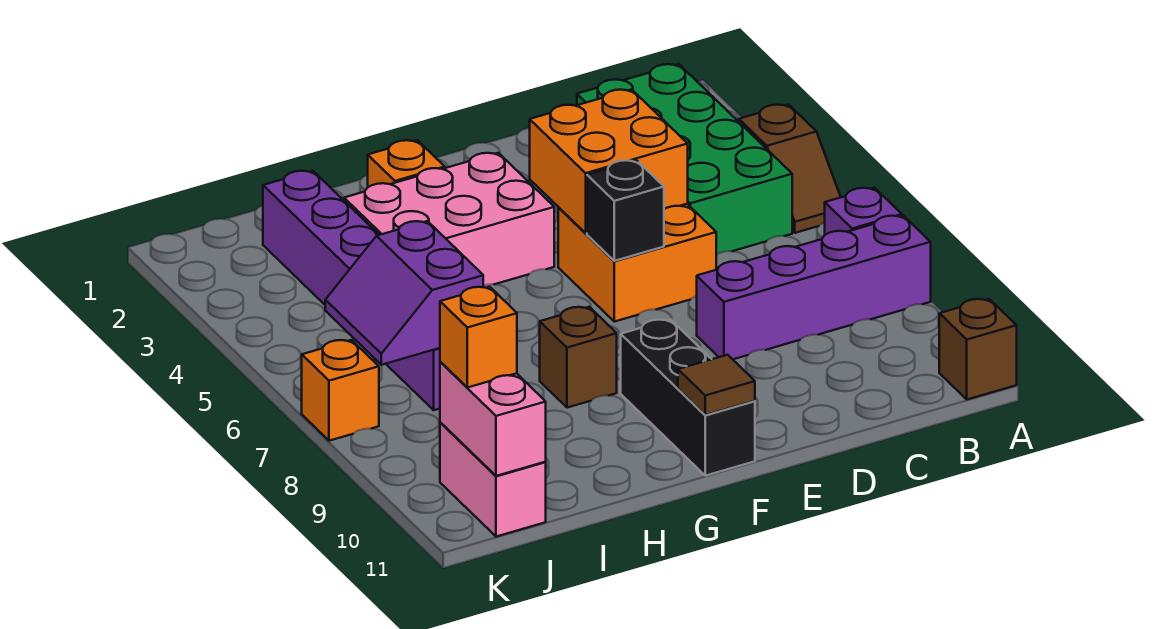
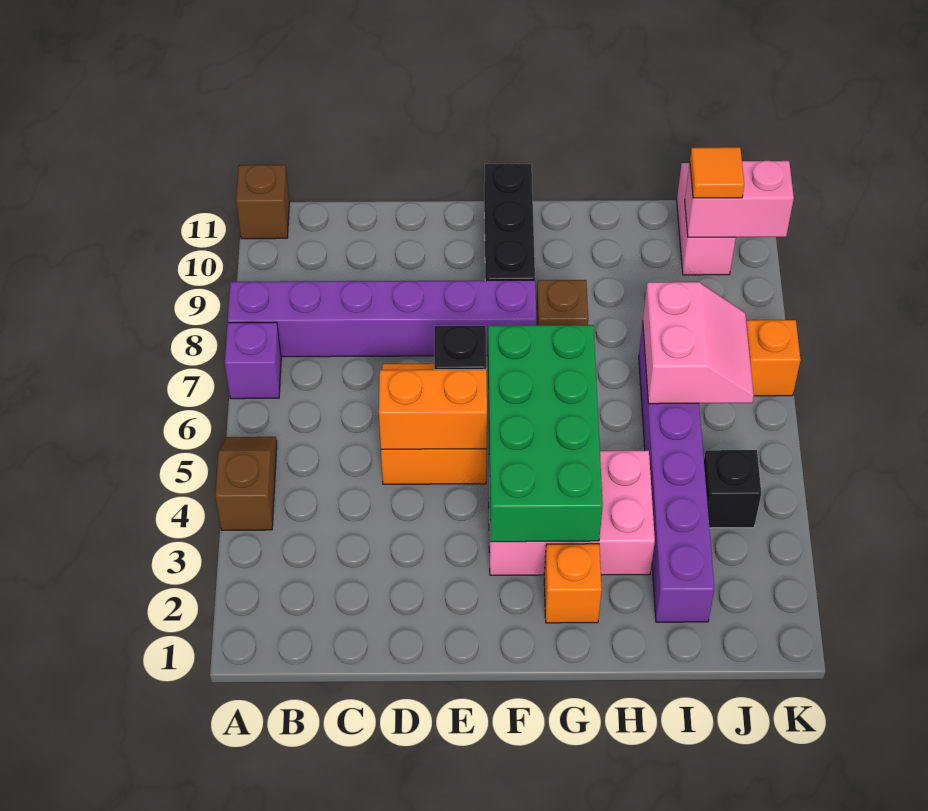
purple brick A8:D8 level 1 -> purple brick A8:F8 level 1
green brick B2:C5 level 1 -> green brick F3:G6 level 2
orange brick D4:E5 level 2 -> orange brick D5:E5 level 2
brown tile F11 level 2 -> none
purple slope I6:J7 level 2 top I -> pink slope I6:J7 level 2 top I
none -> black brick J4 level 1
pink brick J10:J11 level 2 -> pink brick J10:K10 level 2
orange brick J10 level 3 -> orange tile J10 level 3

